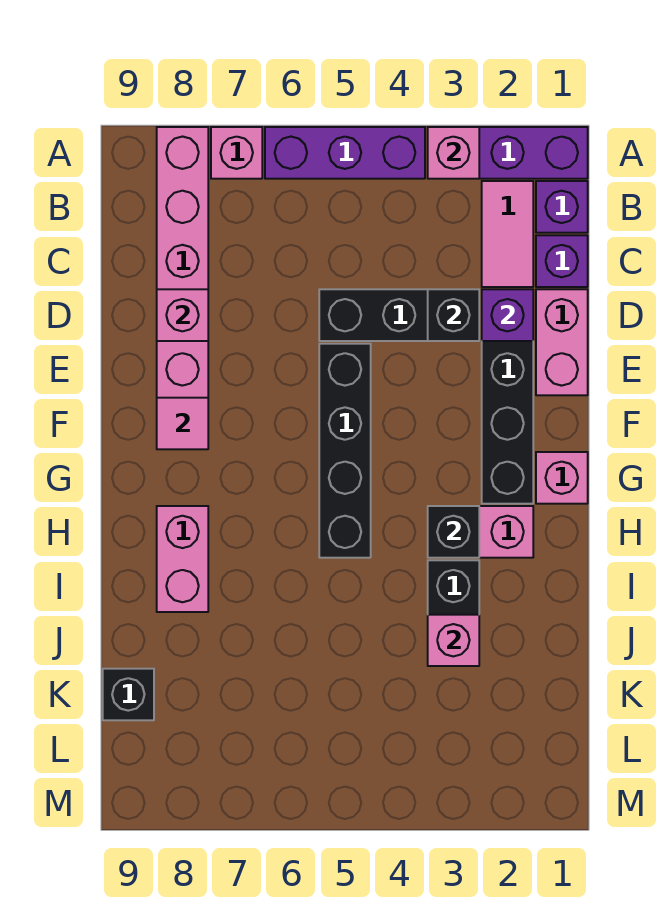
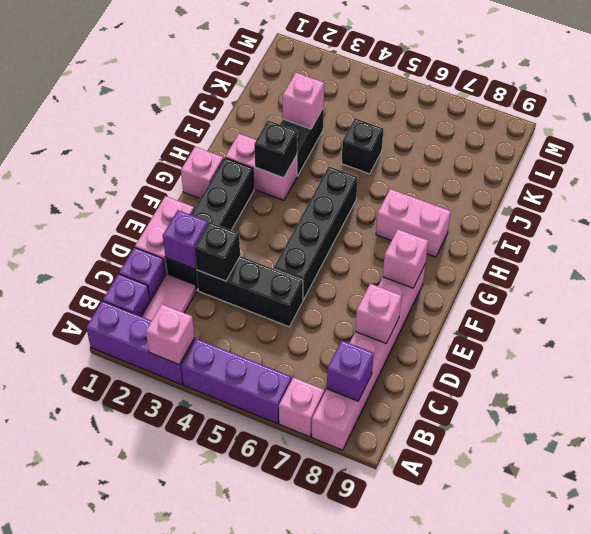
none -> purple brick B8 level 2
pink tile F8 level 2 -> pink brick F8 level 2
pink brick H8:I8 level 1 -> pink brick H7:H8 level 1
black brick K9 level 1 -> black brick J5 level 1

